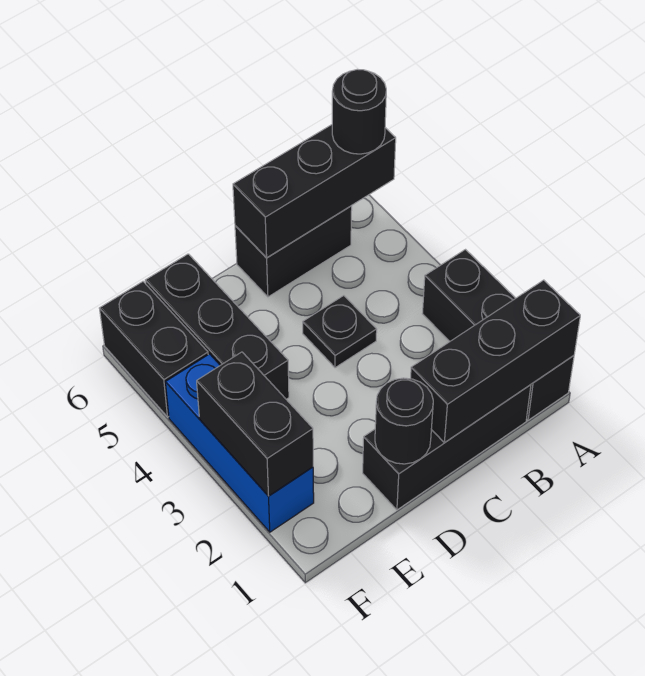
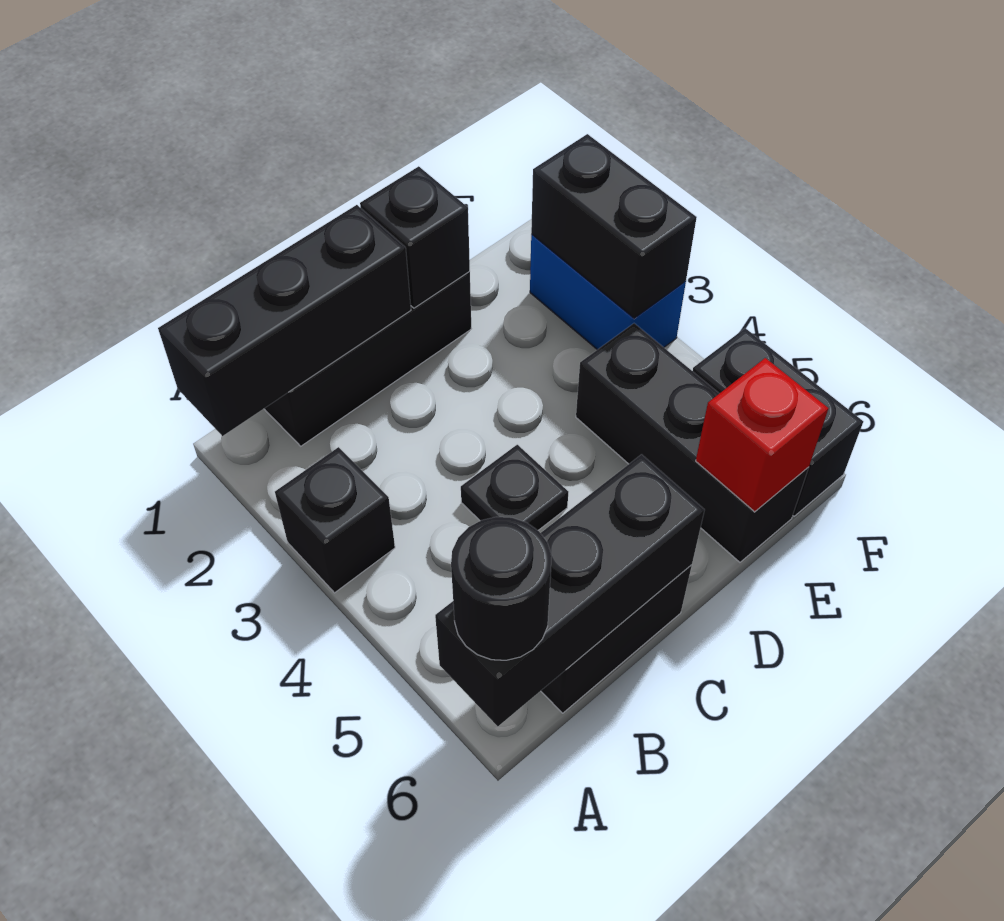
black brick A1:A3 level 1 -> black brick A3 level 1
black round brick D1 level 2 -> black brick D1 level 2
none -> red brick E6 level 2
blue brick F2:F4 level 1 -> blue brick F2:F3 level 1

